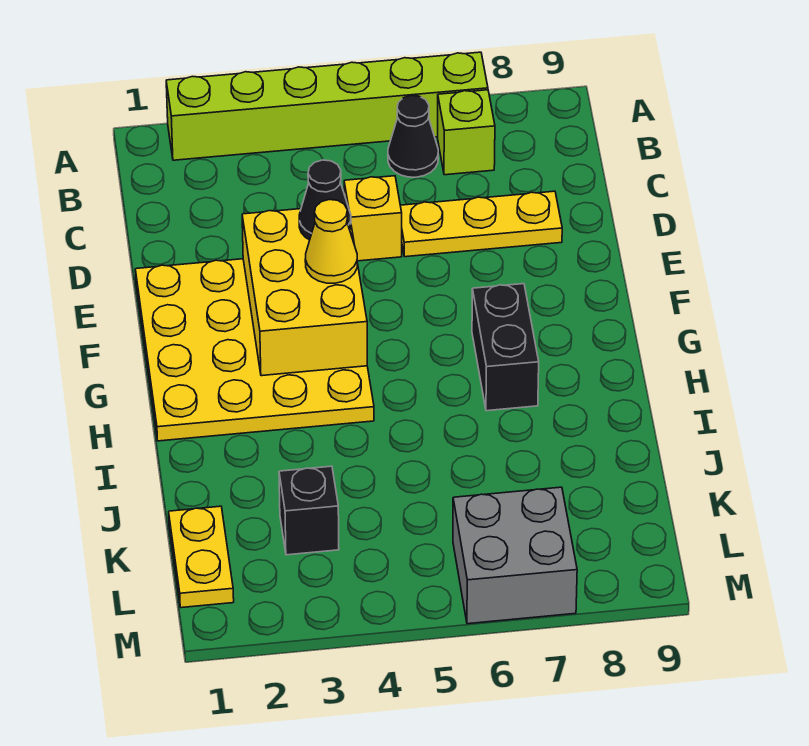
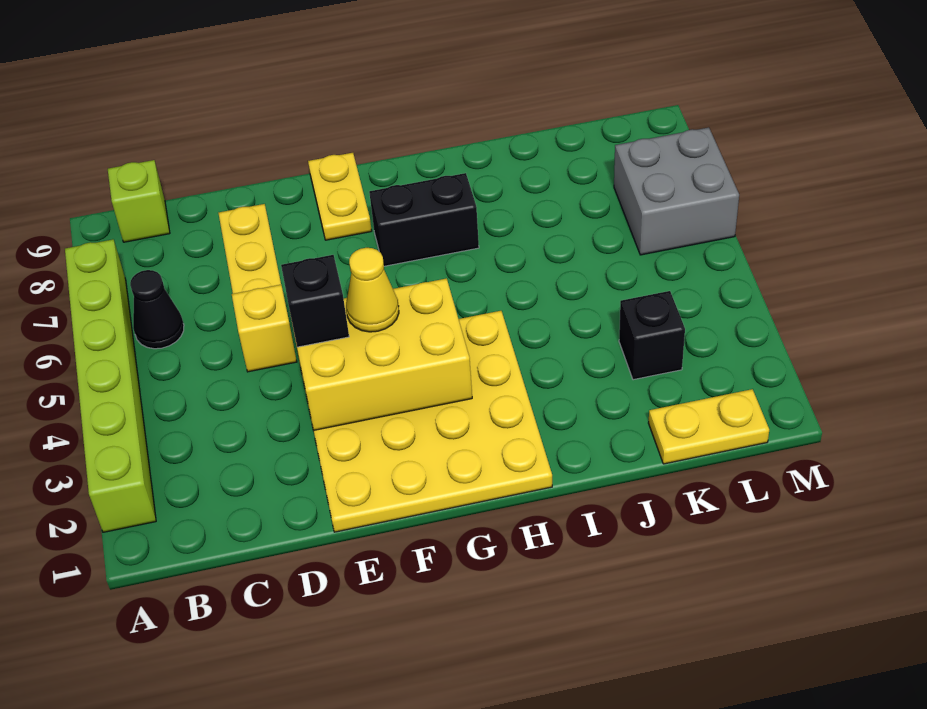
lime brick B7 level 1 -> lime brick B9 level 1
black cone E4 level 3 -> black brick E4 level 3
none -> yellow plate F8:F9 level 1

